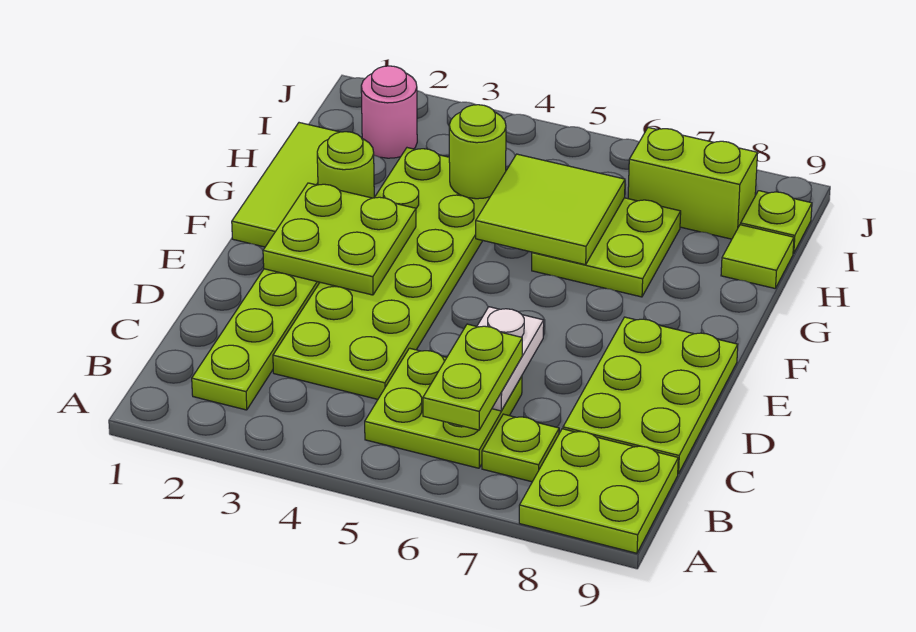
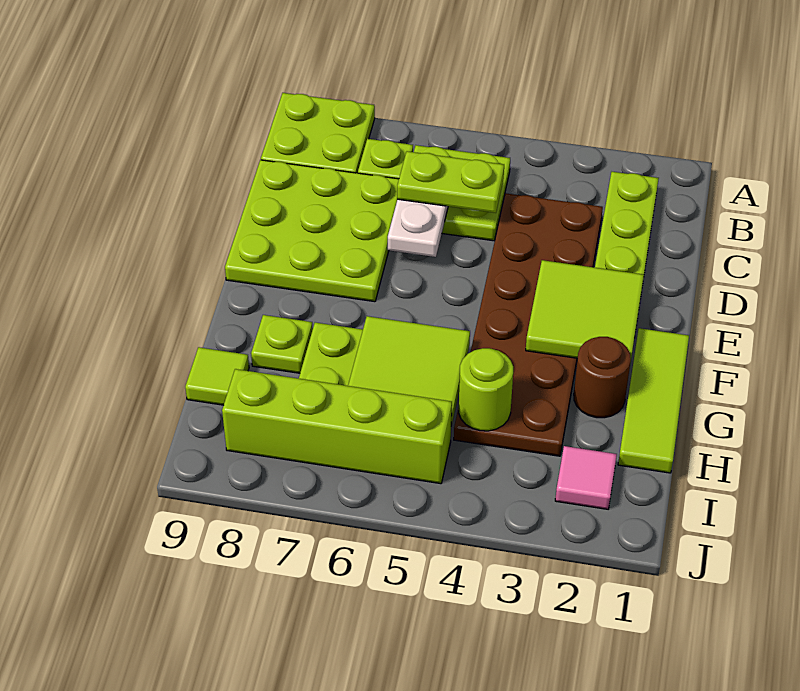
lime plate B6:C6 level 3 -> lime plate C5:C6 level 3
lime plate C3:H4 level 1 -> brown plate C3:H4 level 1
lime plate C8:E9 level 1 -> lime plate C7:E9 level 1
lime plate E2:F3 level 2 -> lime tile E2:F3 level 2
lime round brick G2 level 1 -> brown round brick G2 level 1
pink round brick I2 level 1 -> pink tile I2 level 1
lime brick I7:I8 level 1 -> lime brick I5:I8 level 1
lime plate I9 level 1 -> lime plate G8 level 1

